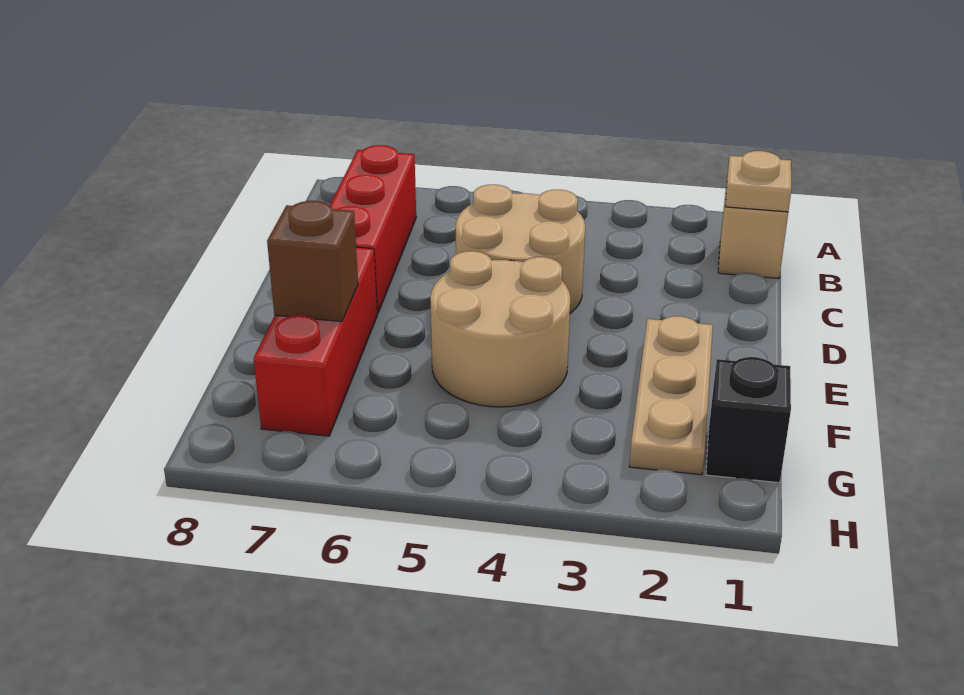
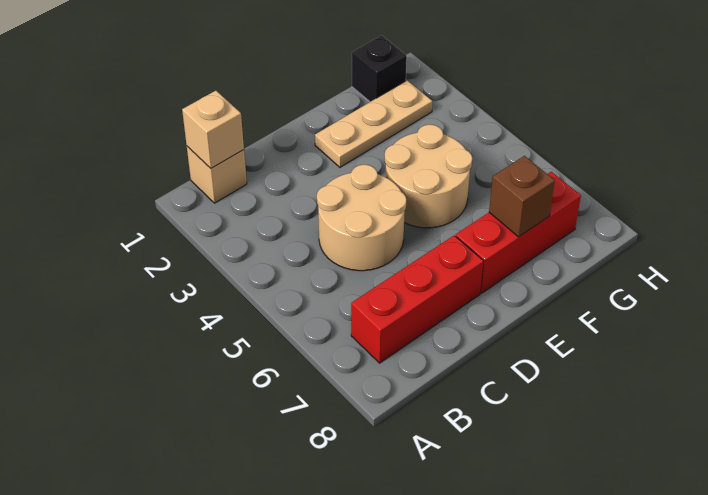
tan plate B1 level 2 -> tan brick B1 level 2

